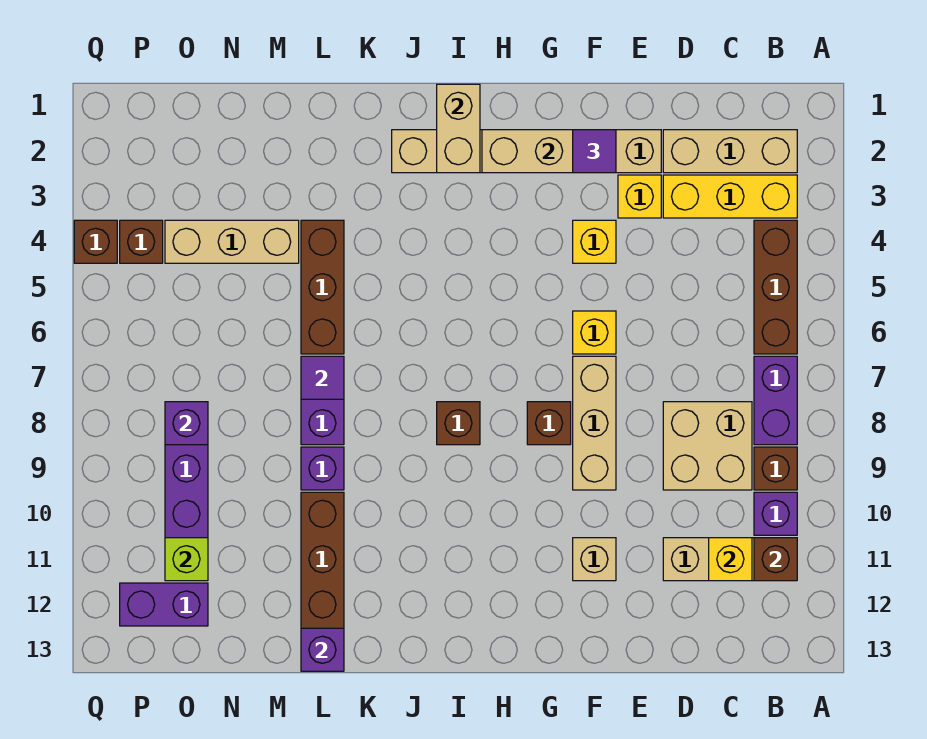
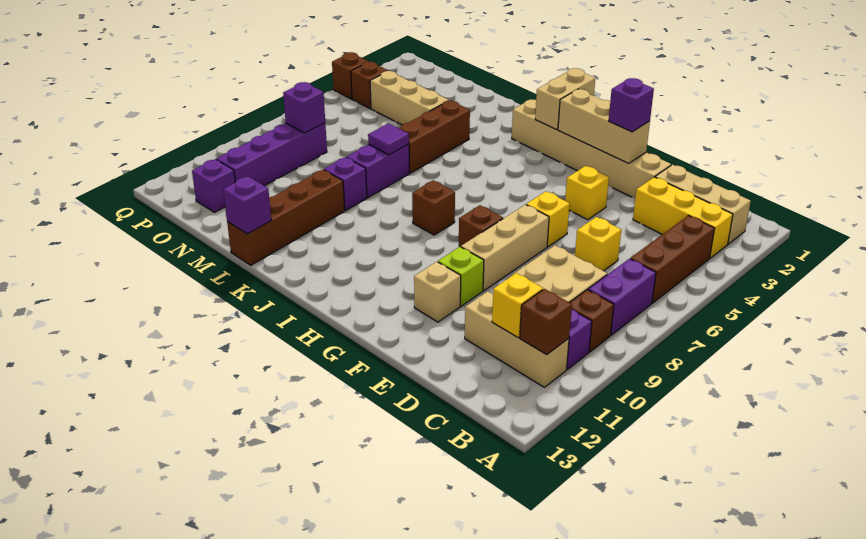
yellow brick E3 level 1 -> yellow brick D6 level 1
purple tile F2 level 3 -> purple brick F2 level 3
lime brick O11 level 2 -> lime brick F10 level 1
purple brick O12:P12 level 1 -> purple brick O12 level 1

